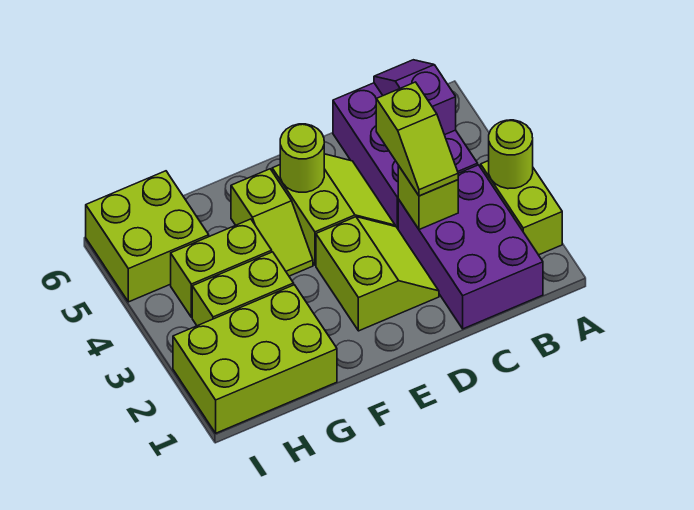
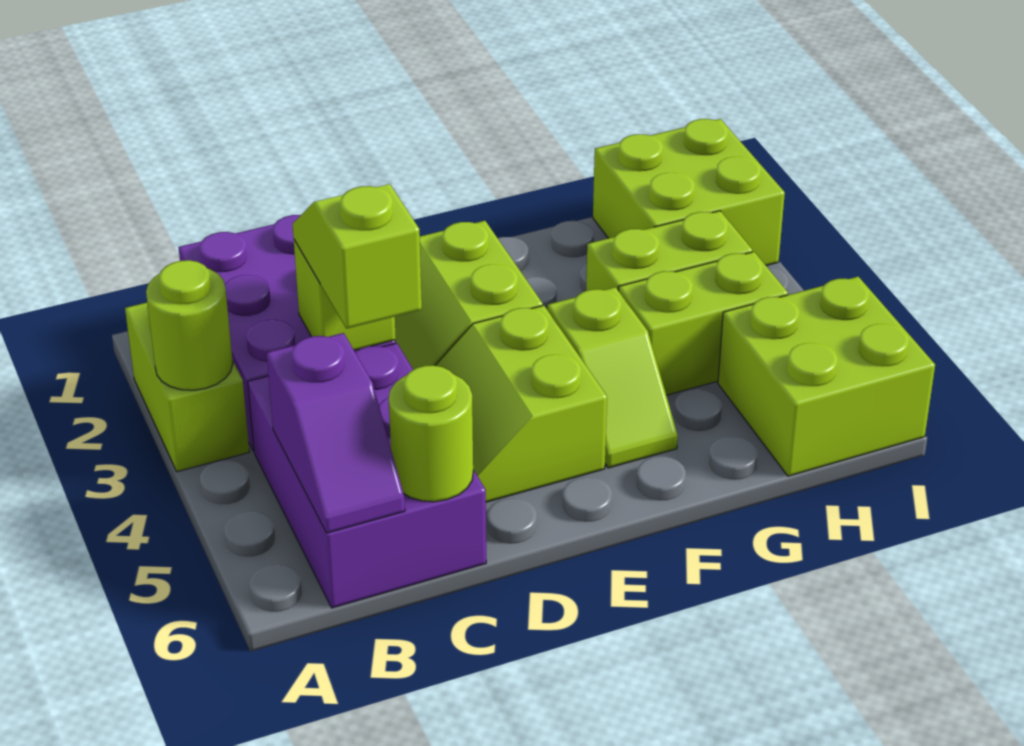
lime round brick E5 level 2 -> lime round brick C6 level 2
lime slope F4:F5 level 1 top 5 -> lime slope F4:F5 level 1 top 4
lime brick G1:I2 level 1 -> lime brick H1:I2 level 1

